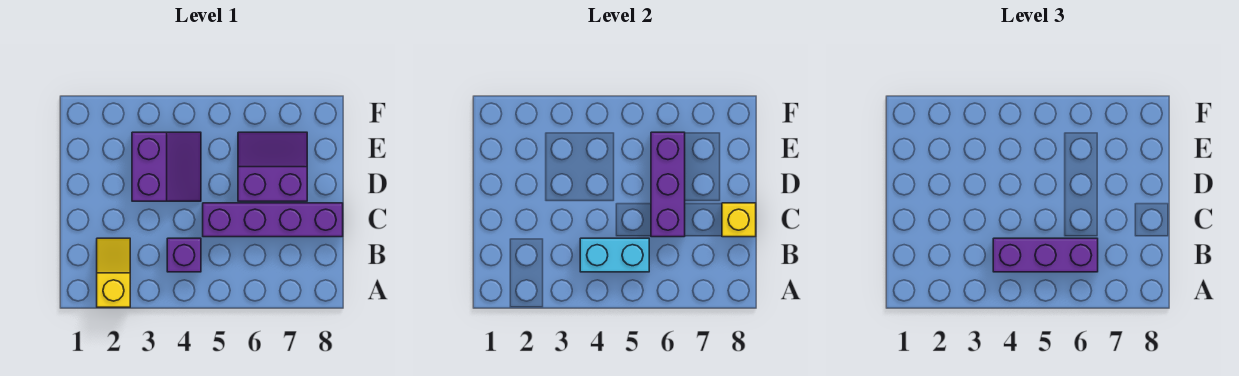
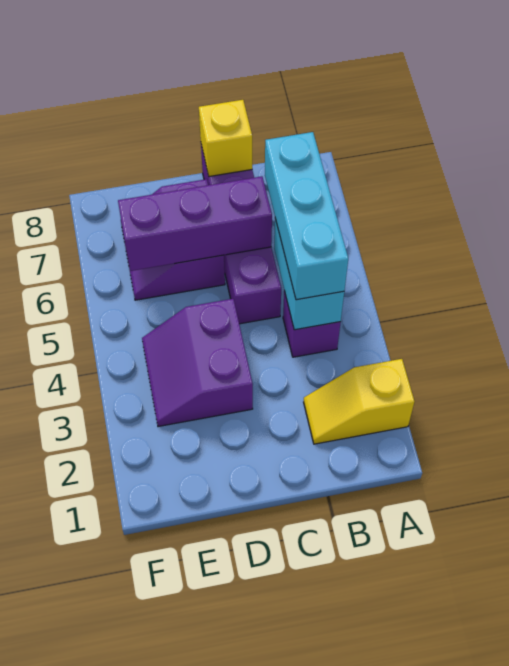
purple brick B4:B6 level 3 -> cyan brick B4:B6 level 3
purple slope D3:E4 level 1 top 3 -> purple slope D3:E4 level 1 top D

